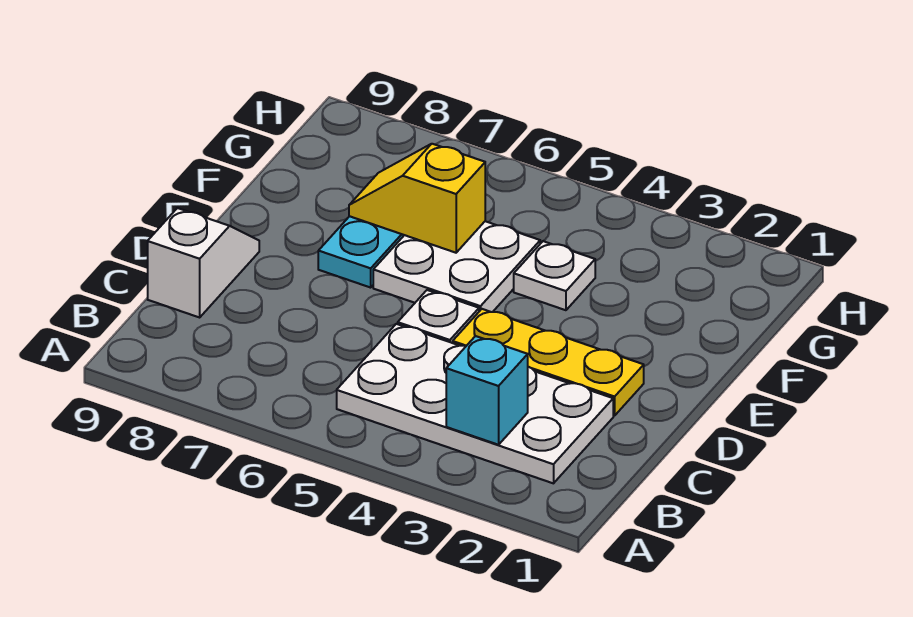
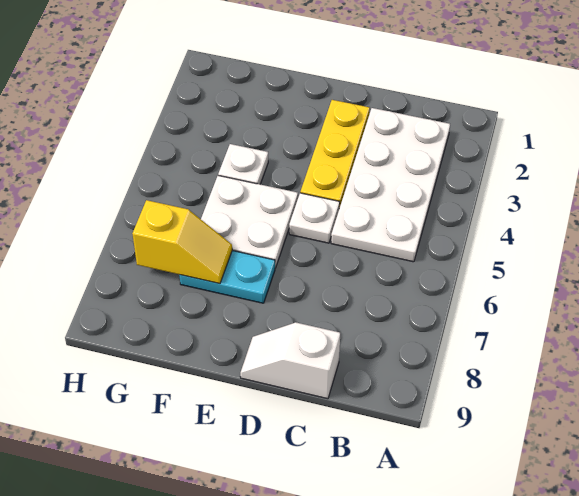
cyan brick B3 level 2 -> none
yellow slope F6:F7 level 2 top 6 -> yellow slope F7:G7 level 2 top G

